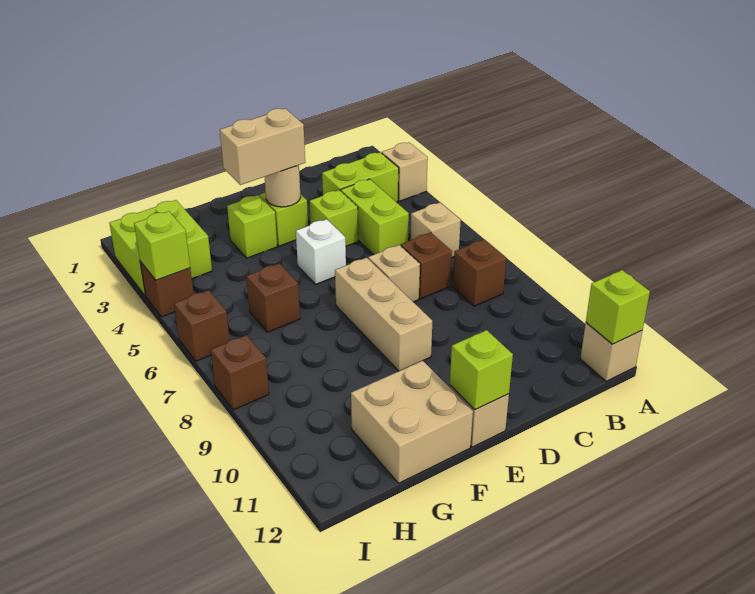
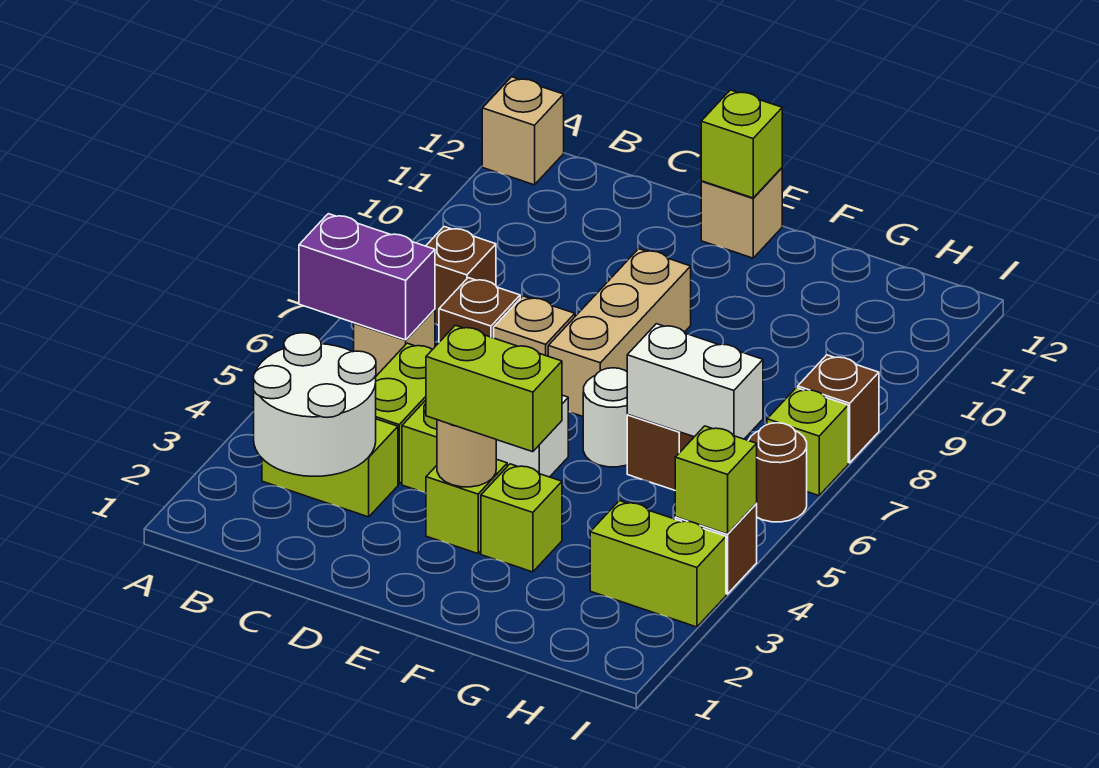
tan brick A3 level 1 -> none
none -> purple brick A6:B6 level 2
lime brick A12 level 2 -> lime brick I7 level 1
none -> white round brick B2:C3 level 2
tan brick E3:F3 level 3 -> lime brick E3:F3 level 3
none -> white round brick F6 level 1
tan brick F11:G12 level 1 -> none
none -> white brick G6:H6 level 2
lime brick H2:I3 level 1 -> lime brick H3:I3 level 1
brown brick I6 level 1 -> brown round brick I6 level 1

